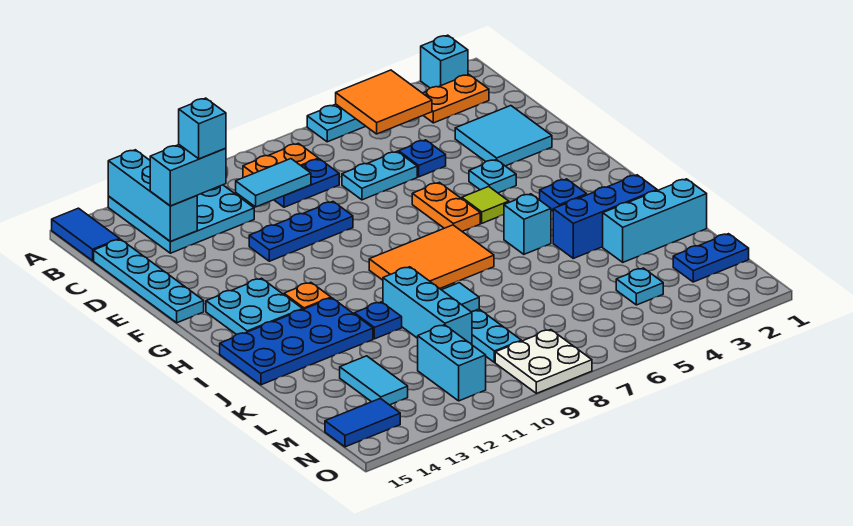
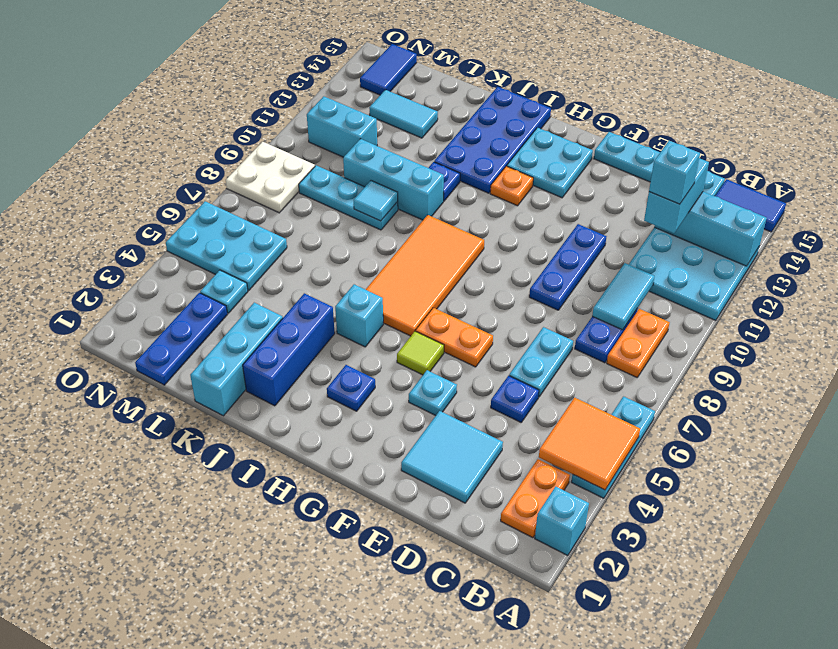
orange tile H7:I9 level 1 -> orange tile H6:I9 level 1
blue plate M1:M2 level 1 -> blue plate M1:M3 level 1
none -> cyan plate M5:O6 level 1

